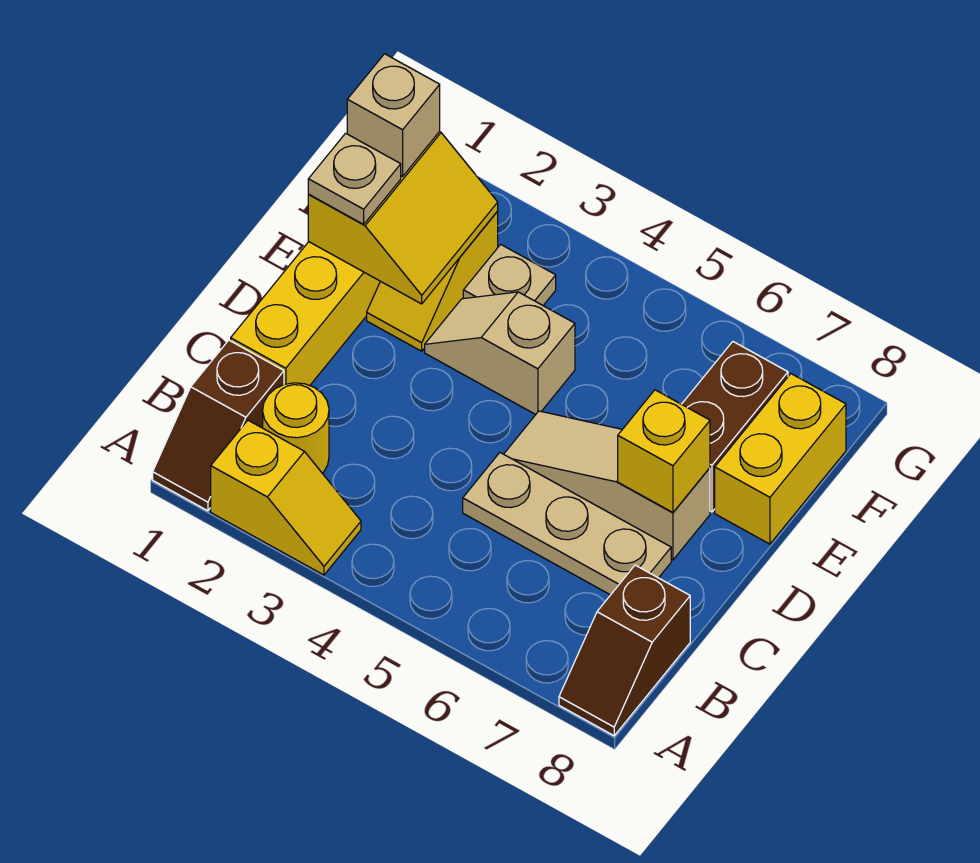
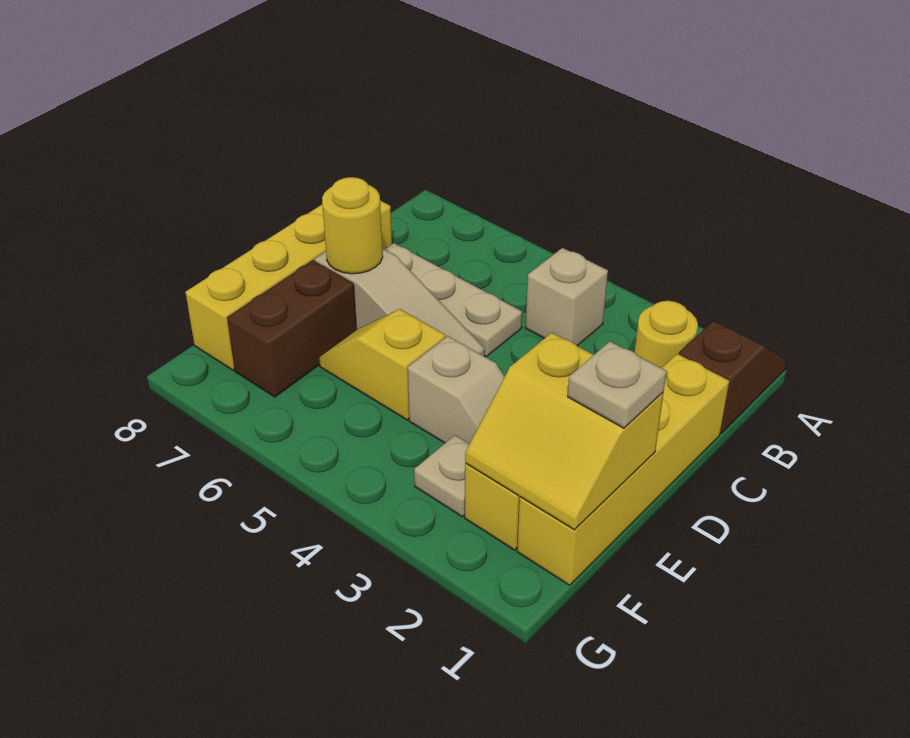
yellow slope A2:A3 level 1 top 2 -> yellow slope E5:E6 level 1 top 5
brown slope A8:B8 level 1 top B -> none
yellow brick D7 level 2 -> yellow round brick D7 level 2
yellow slope E1:F2 level 2 top 1 -> yellow slope E1:F2 level 2 top E
yellow brick E8:F8 level 1 -> yellow brick C8:F8 level 1
tan brick F1 level 3 -> tan brick B4 level 1

